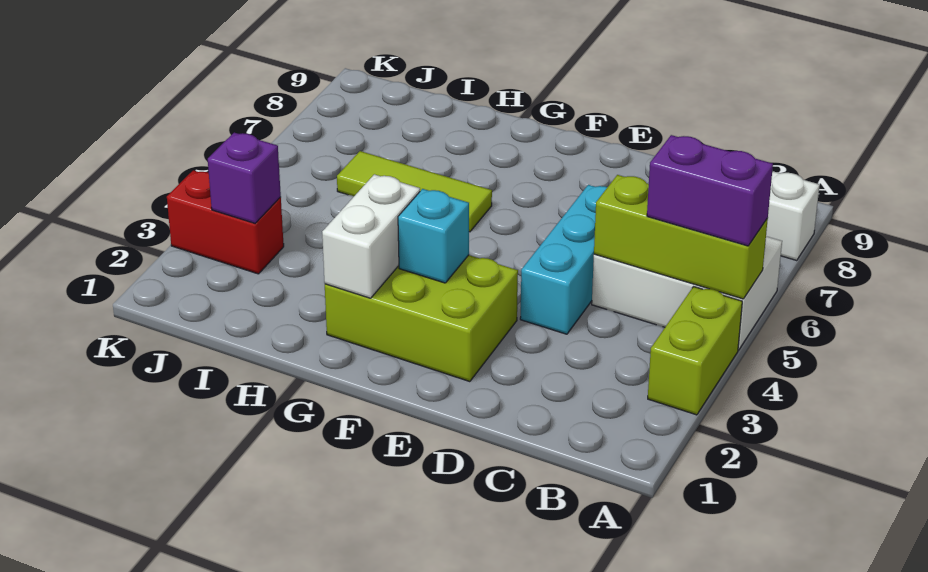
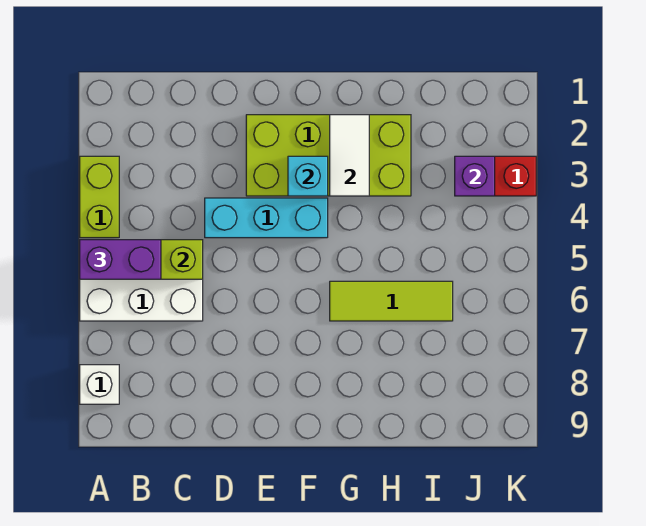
cyan brick D4:D6 level 1 -> cyan brick D4:F4 level 1
lime brick E2:G3 level 1 -> lime brick E2:H3 level 1
white brick G2:G3 level 2 -> white tile G2:G3 level 2

